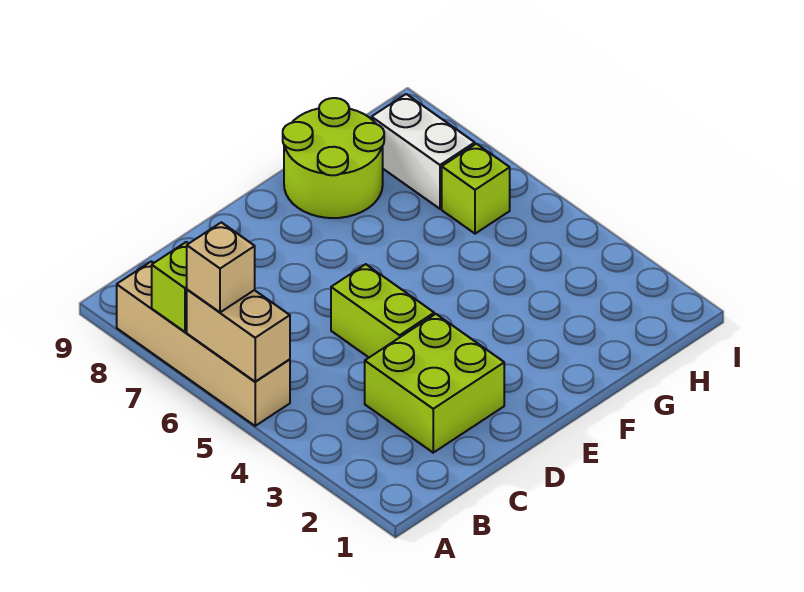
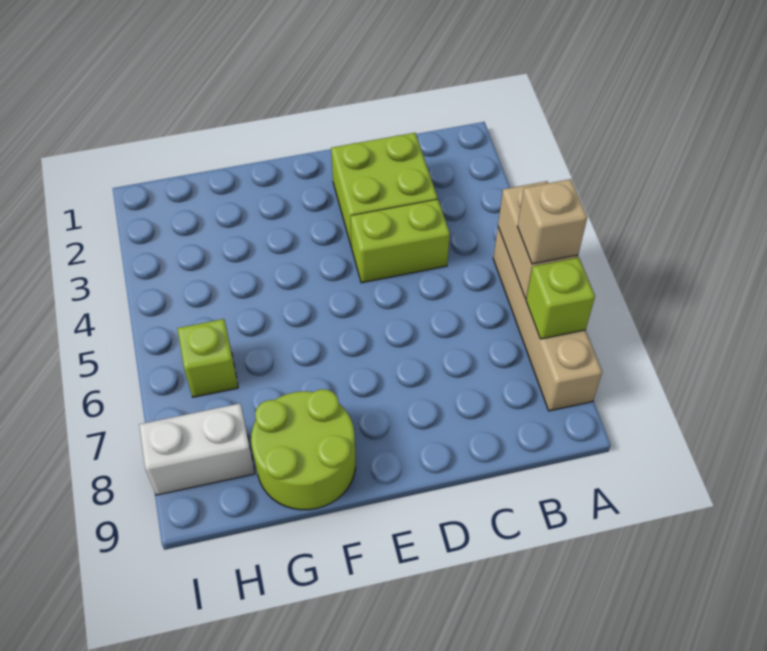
lime brick D4:D5 level 1 -> lime brick C4:D4 level 1
white brick H7:H8 level 1 -> white brick H8:I8 level 1

